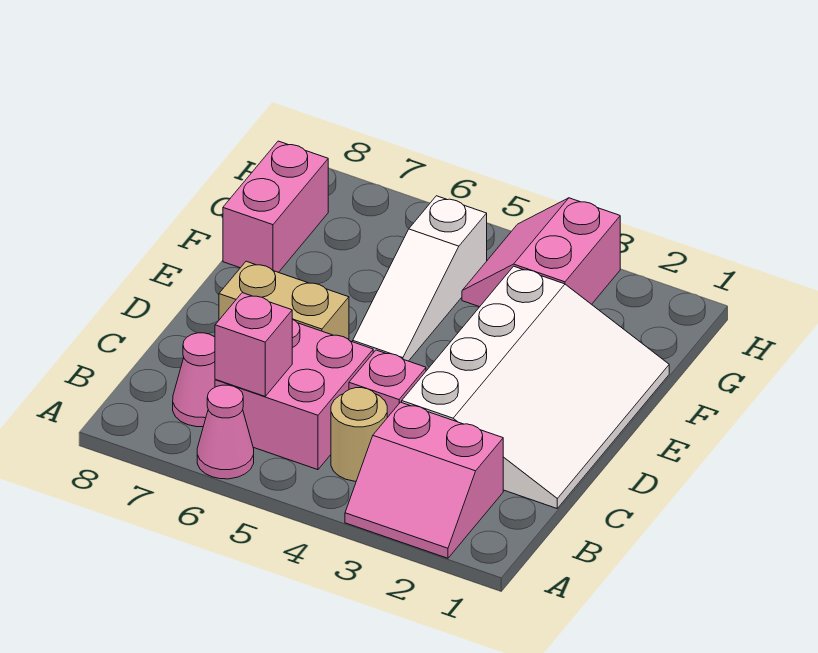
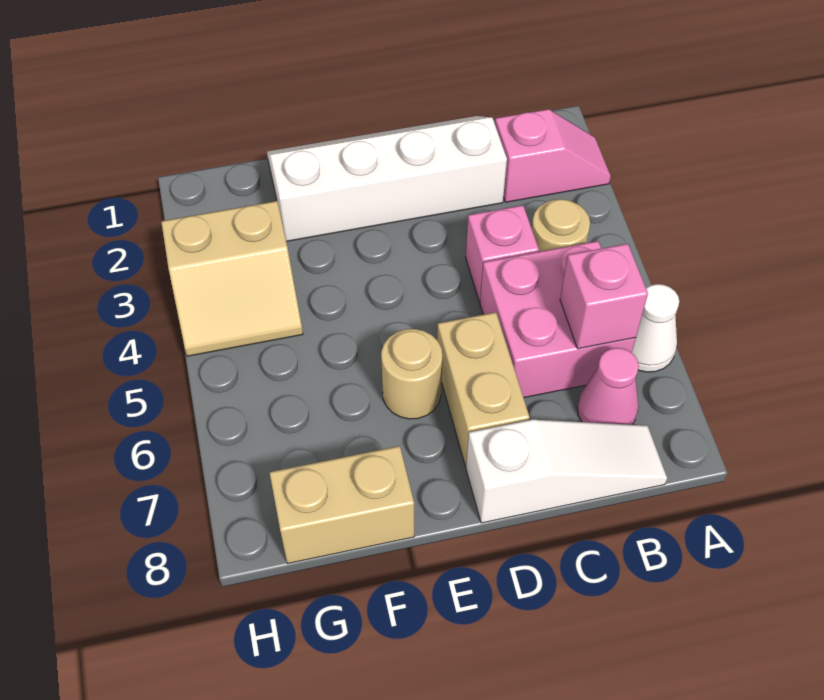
pink slope A2:B3 level 1 top B -> pink slope A2:B2 level 1 top B
pink cone A6 level 1 -> white cone A6 level 1
white slope C1:F3 level 1 top 3 -> white slope C1:F2 level 1 top 2
white slope E5:G5 level 1 top G -> white slope B8:D8 level 1 top D
none -> tan round brick E6 level 1
pink brick F8:G8 level 1 -> tan brick F8:G8 level 1
pink slope G3:H4 level 1 top 3 -> tan slope G3:H4 level 1 top 3

